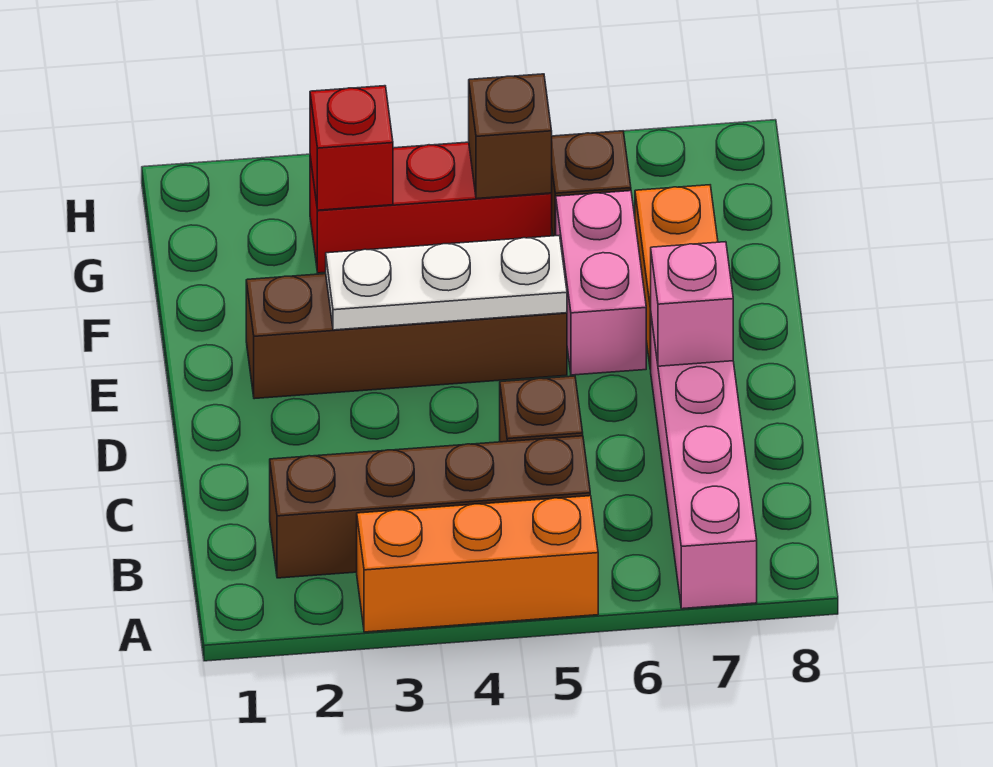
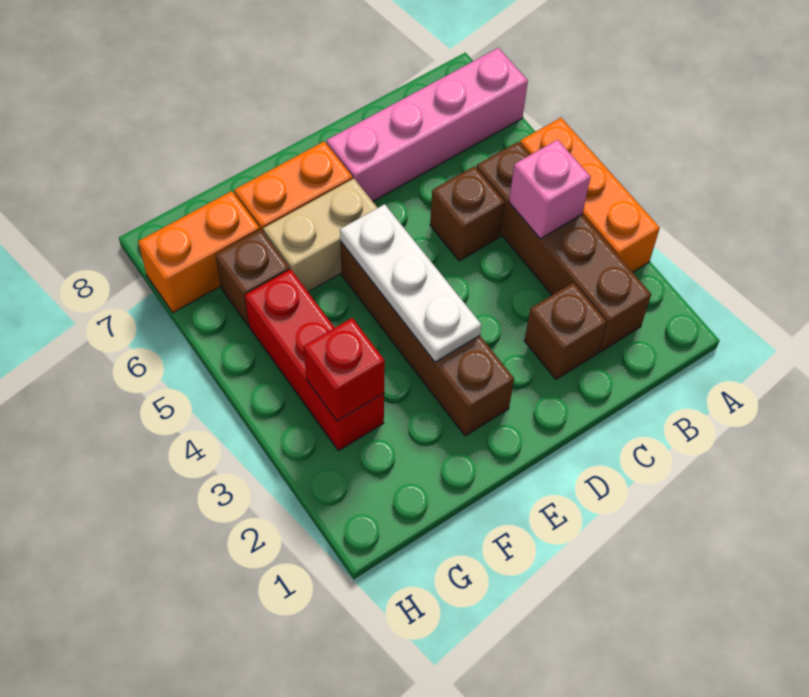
pink brick D7 level 2 -> pink brick B4 level 2
pink brick E6:F6 level 1 -> tan brick E6:F6 level 1
brown brick G5 level 2 -> brown brick C2 level 1
none -> orange brick G7:H7 level 1

